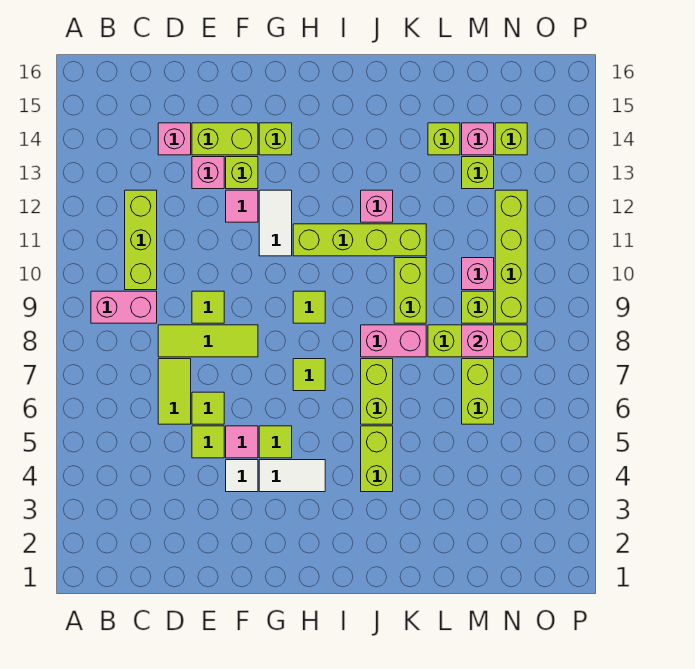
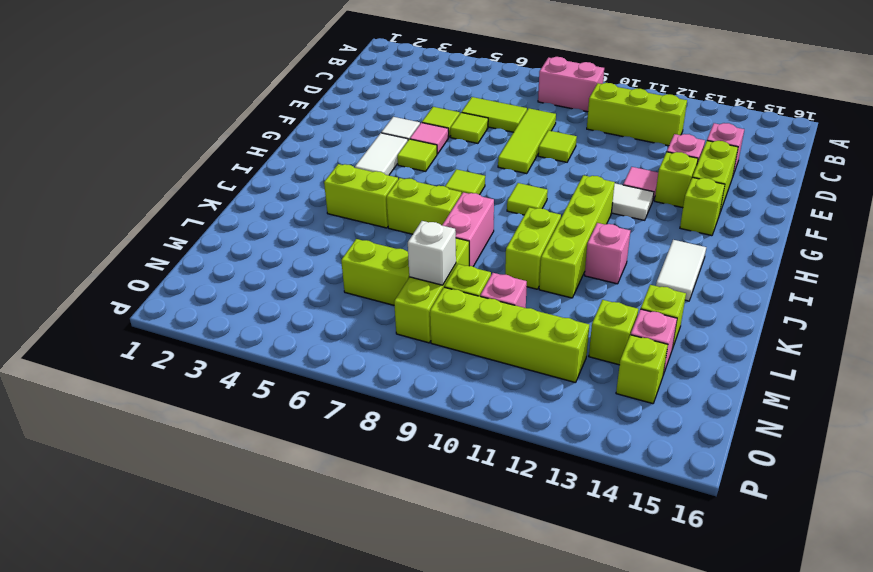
pink brick B9:C9 level 1 -> pink brick B8:B9 level 1
none -> white tile I14:J14 level 1
lime brick K9:K10 level 1 -> lime brick J10:K10 level 1
pink brick M8 level 2 -> white brick M8 level 2

